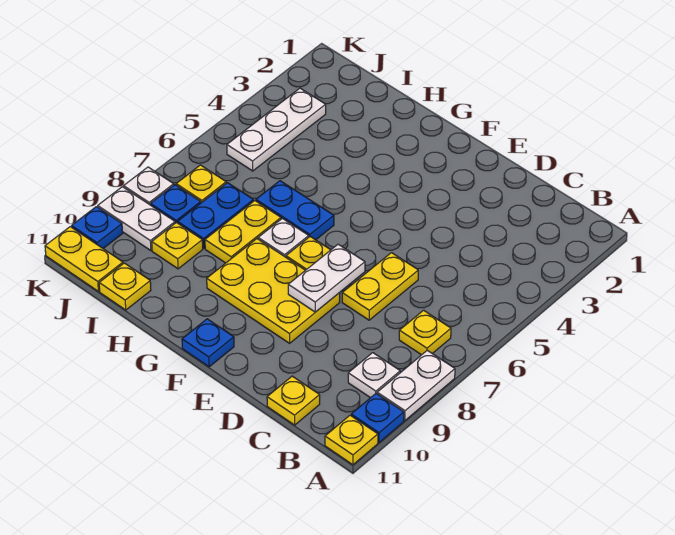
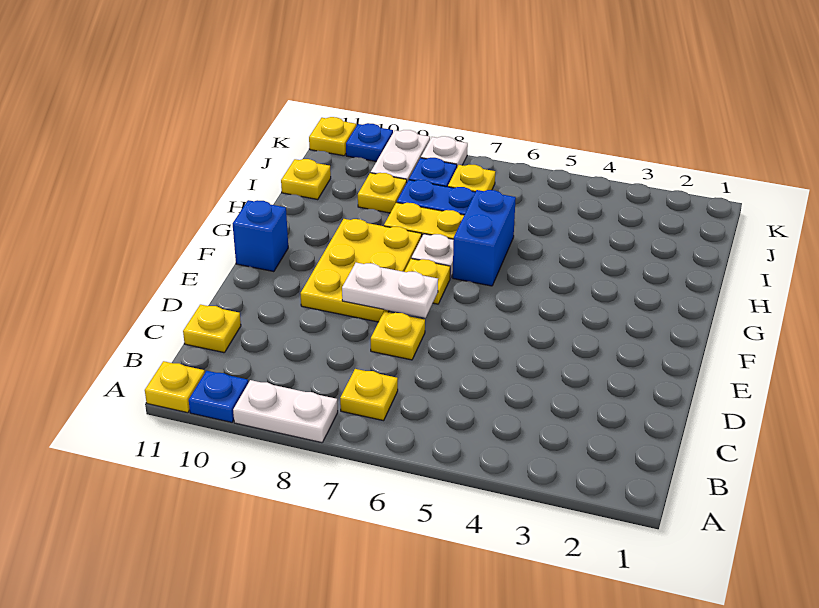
white plate B9 level 1 -> none
yellow plate D6:D7 level 1 -> yellow plate D7 level 1
blue plate F11 level 1 -> blue brick F11 level 1
blue plate G6:H6 level 1 -> blue brick G6:H6 level 1
white plate J3:J5 level 1 -> none
yellow plate J11:K11 level 1 -> yellow plate K11 level 1

